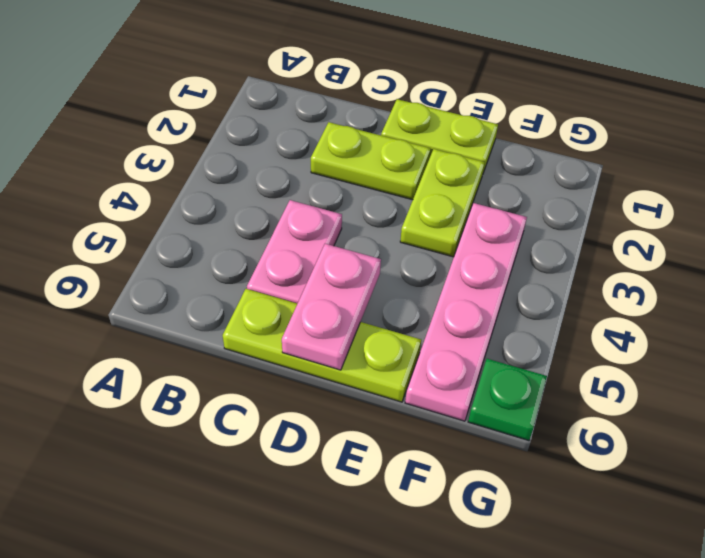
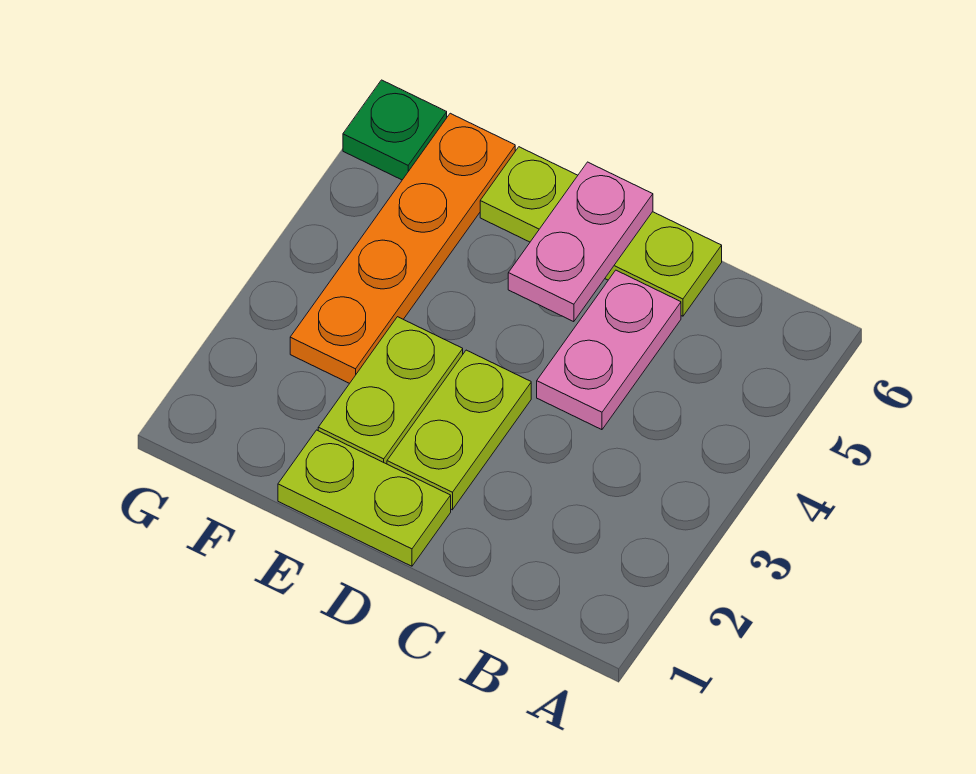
lime plate C2:D2 level 1 -> lime plate D2:D3 level 1
pink plate F3:F6 level 1 -> orange plate F3:F6 level 1

